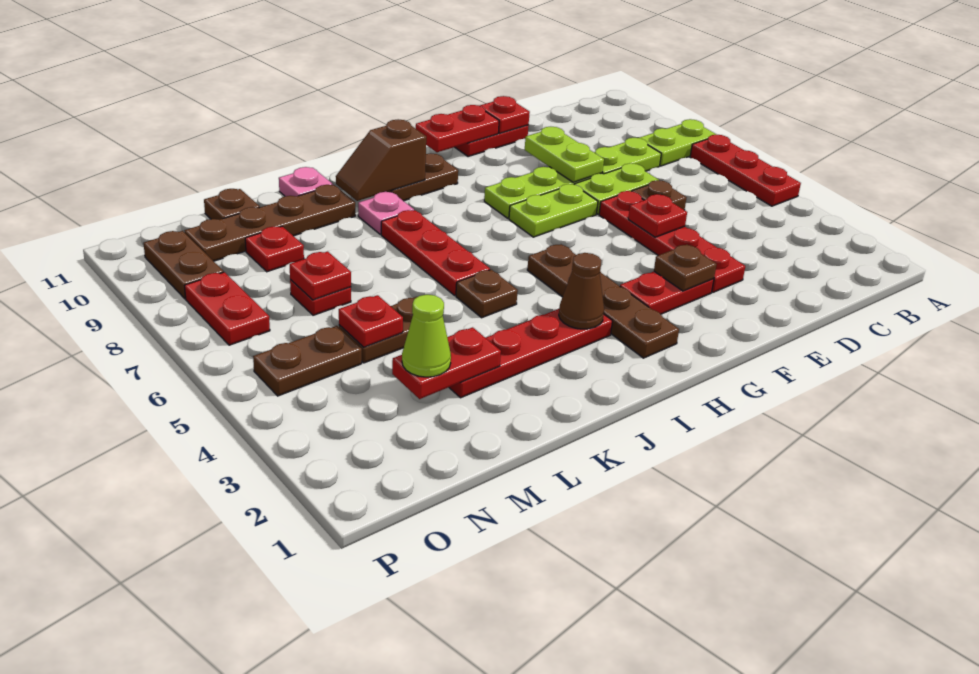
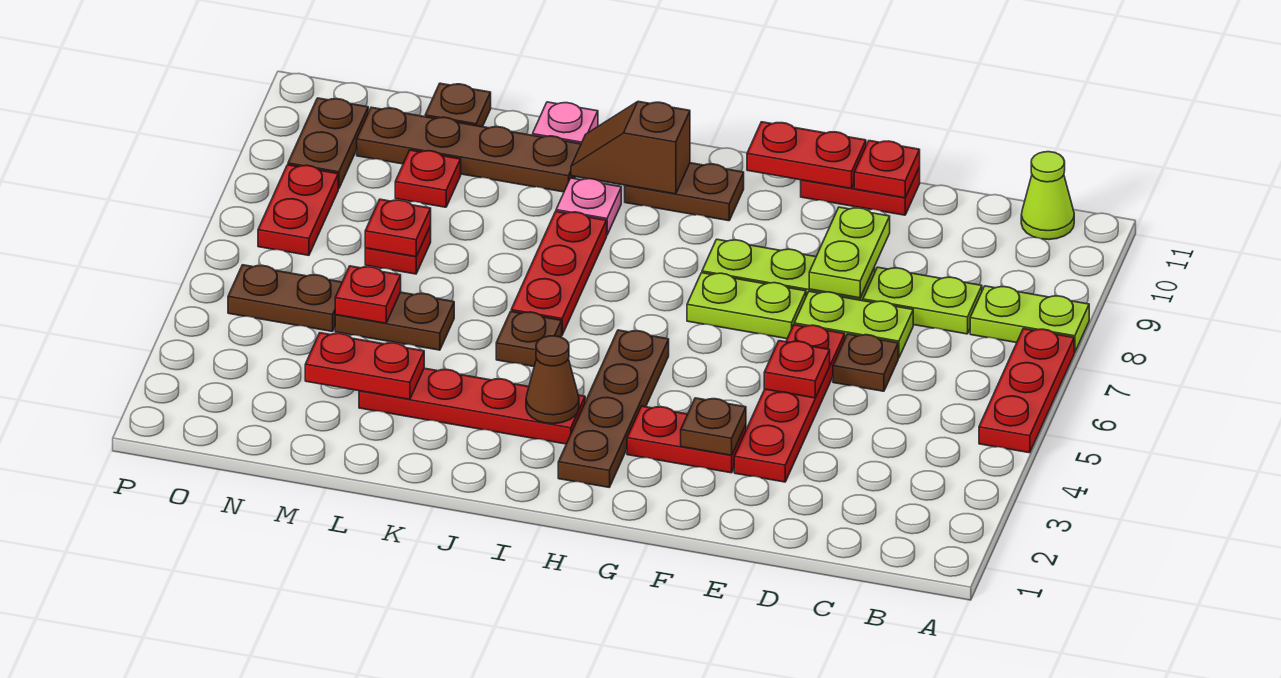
lime cone M3 level 3 -> lime cone B11 level 1

